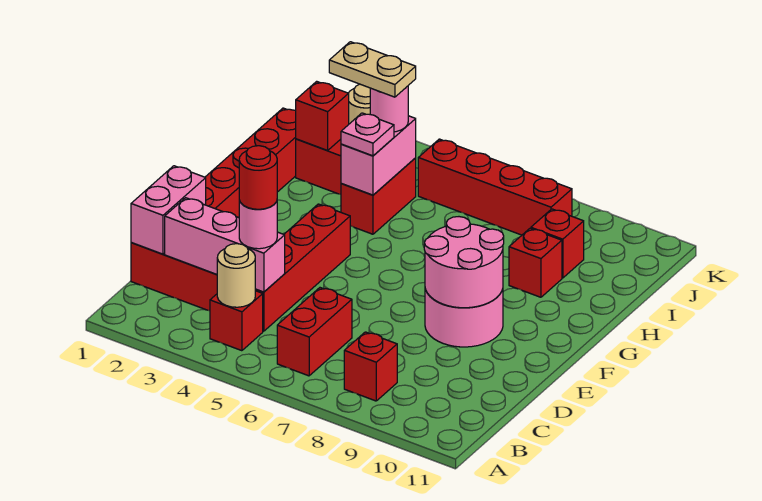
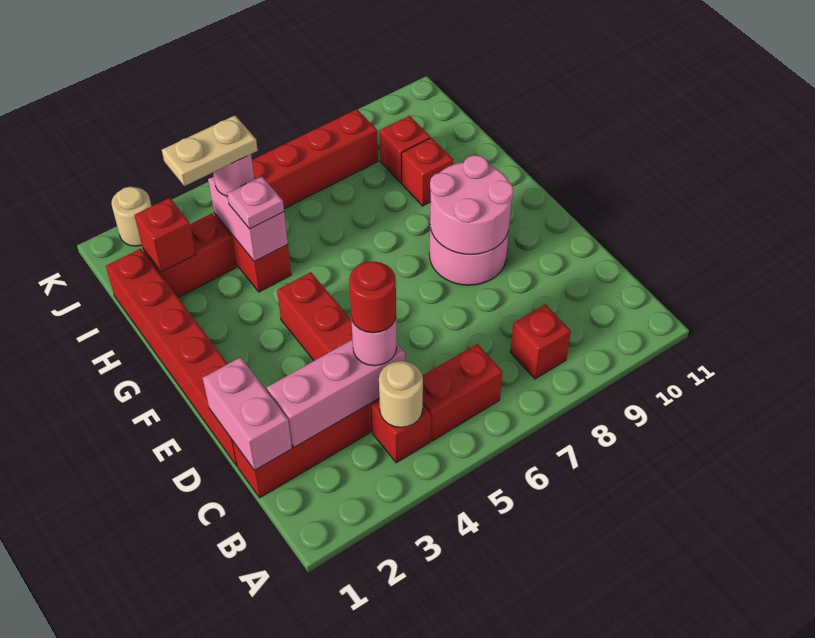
red brick B6:C6 level 1 -> red brick B5:B6 level 1

